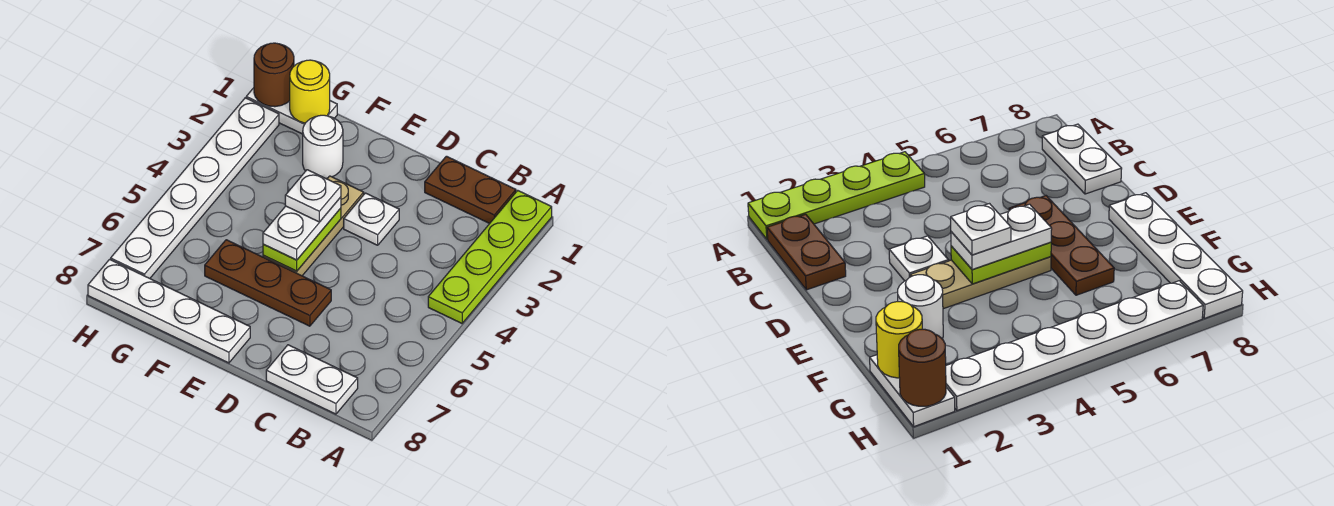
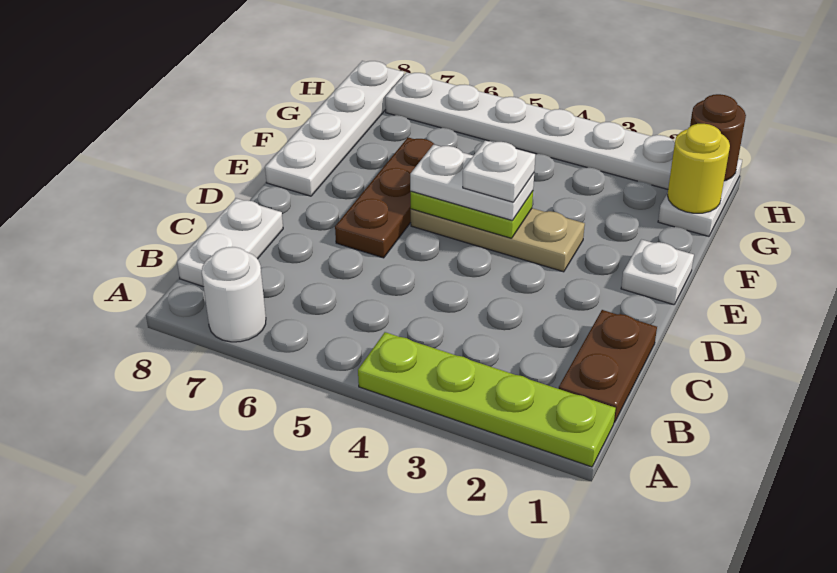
white plate D3 level 1 -> white plate E1 level 1
white round brick F2 level 1 -> white round brick A7 level 1

